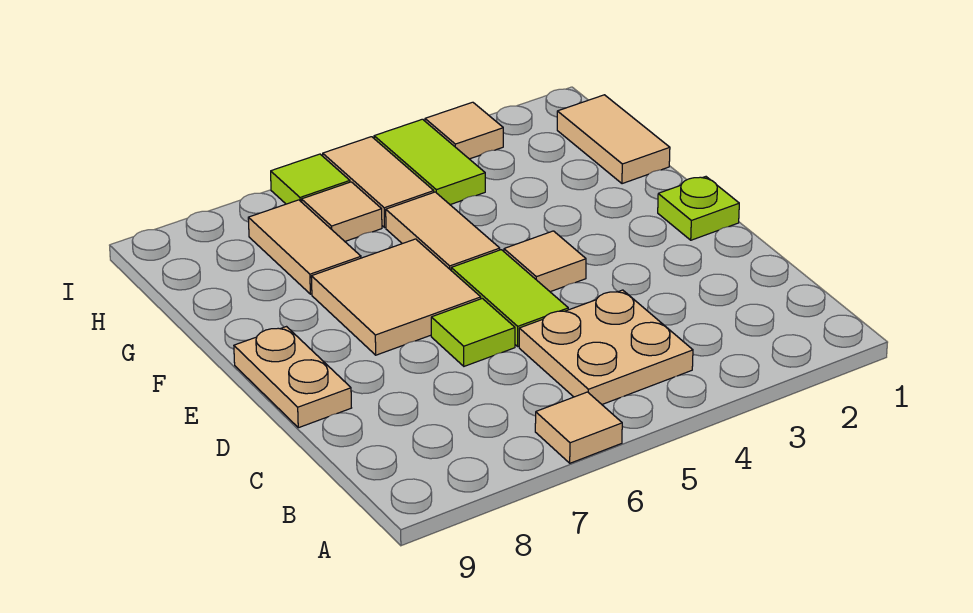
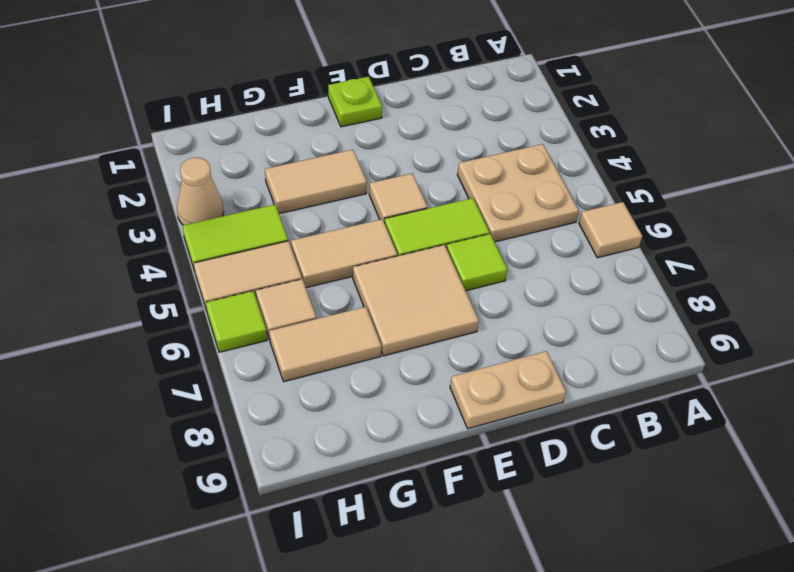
tan tile G1:H1 level 1 -> tan tile F3:G3 level 1
tan tile I3 level 1 -> tan cone I3 level 1

